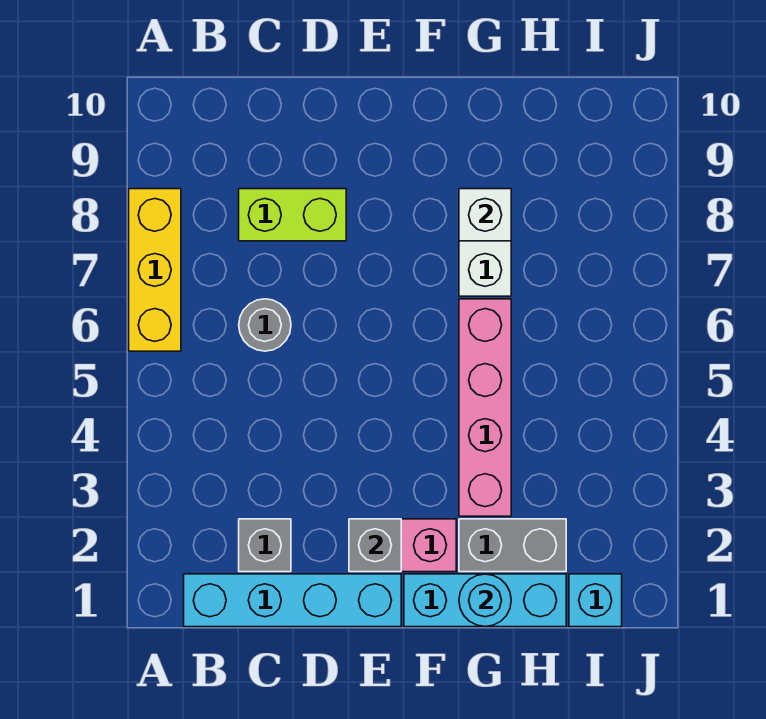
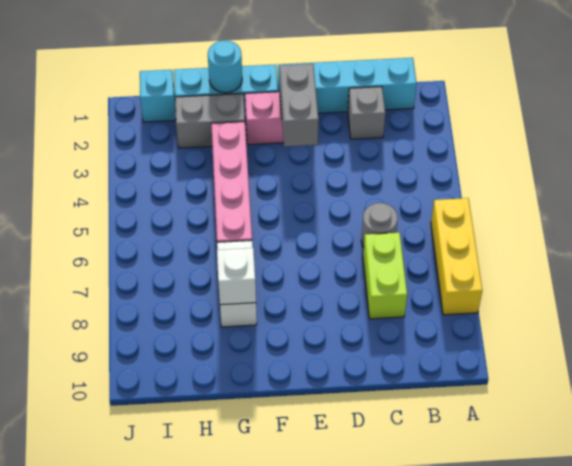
lime brick C8:D8 level 1 -> lime brick C7:C8 level 1
grey brick E2 level 2 -> grey brick E2:E3 level 2

